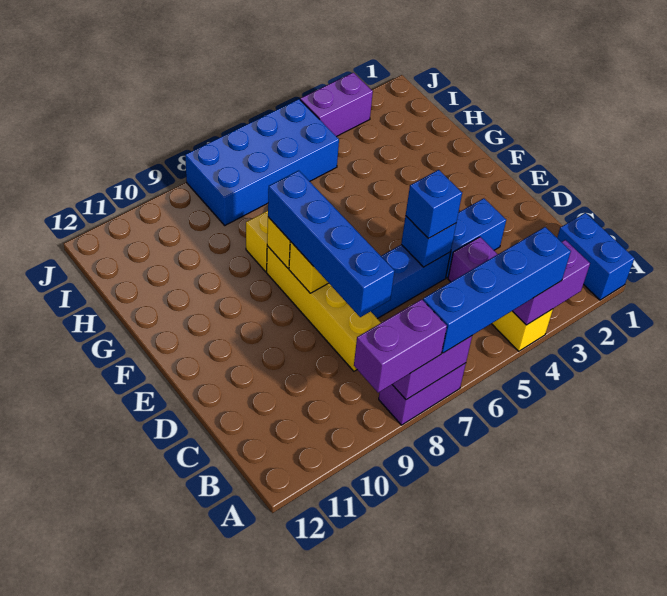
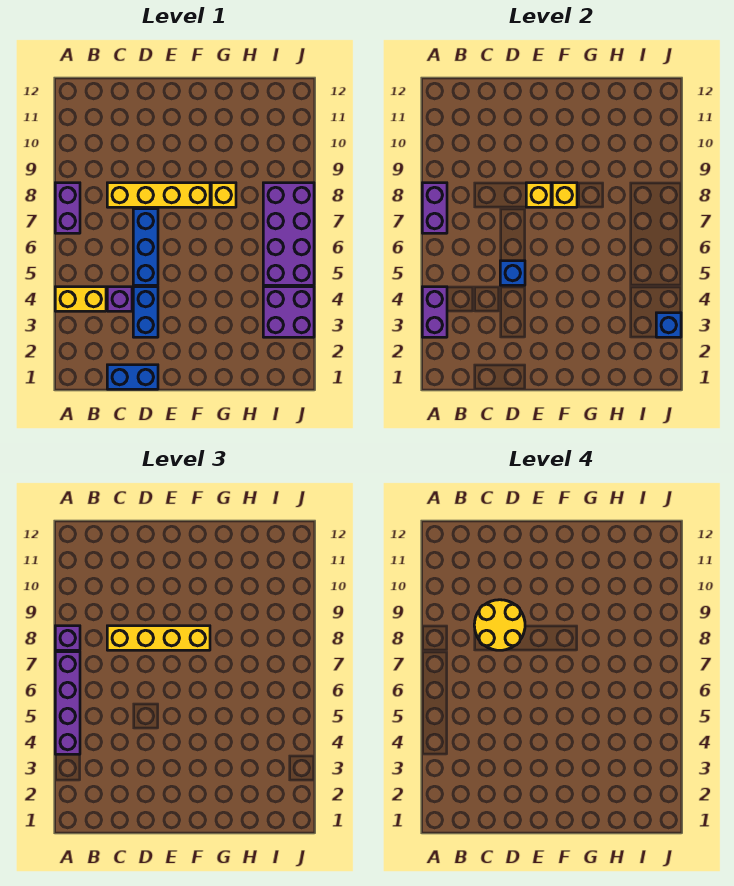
blue brick A1:B1 level 1 -> blue brick C1:D1 level 1
blue brick A4:A7 level 3 -> purple brick A4:A7 level 3
purple brick A8:A9 level 3 -> purple brick A8 level 3
blue brick C8:F8 level 3 -> yellow brick C8:F8 level 3
none -> yellow round brick C8:D9 level 4
blue brick D5 level 3 -> blue brick J3 level 2
blue brick I5:J8 level 1 -> purple brick I5:J8 level 1
purple brick J3:J4 level 1 -> purple brick I3:J4 level 1

